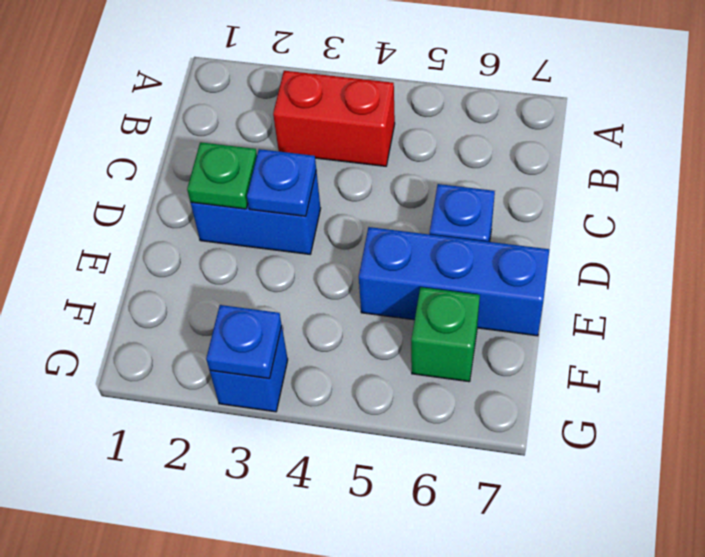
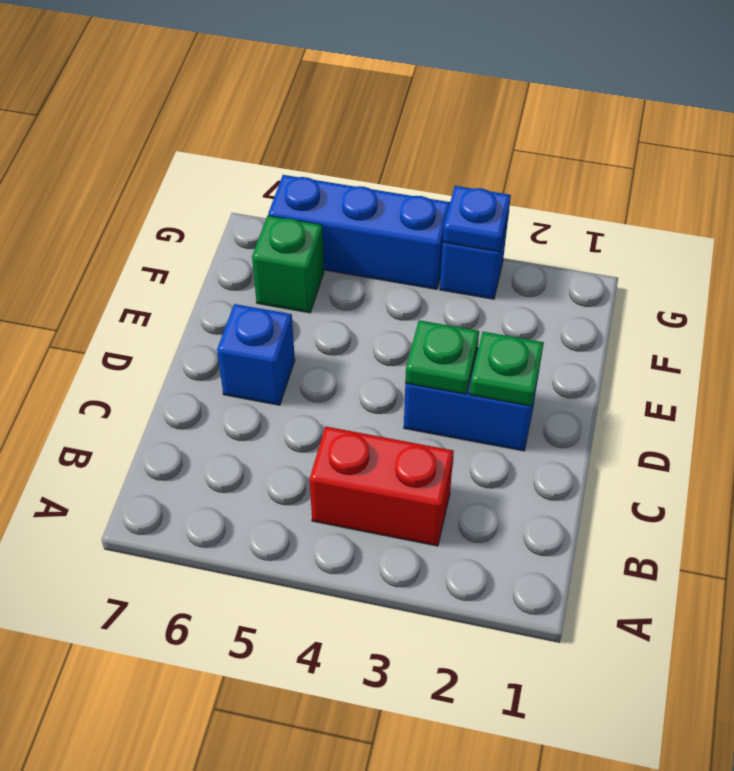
blue plate D3 level 2 -> green plate D3 level 2
blue brick E5:E7 level 1 -> blue brick G4:G6 level 1

